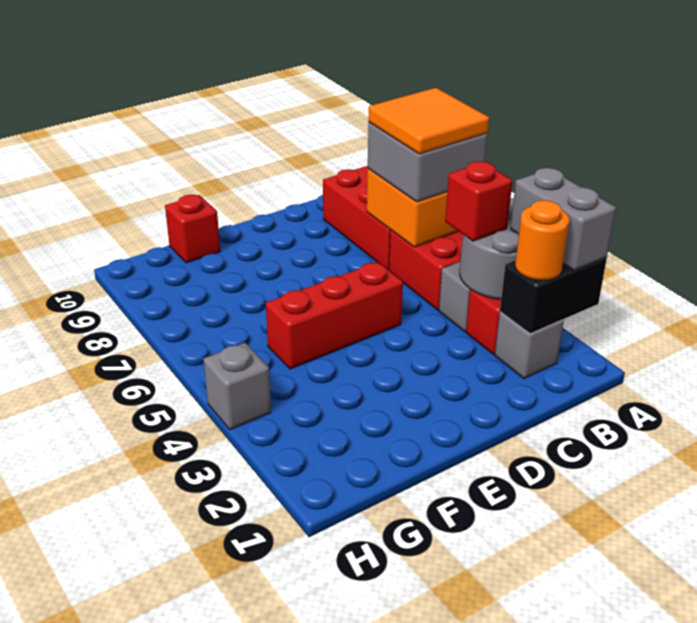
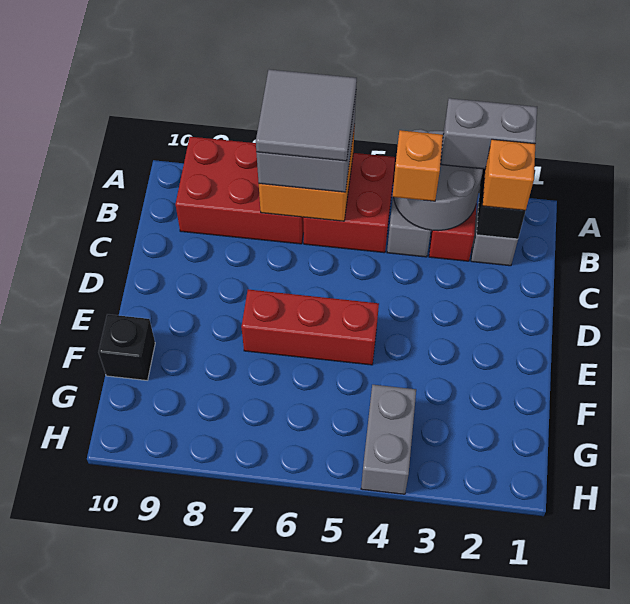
orange tile A6:B7 level 4 -> grey tile A6:B7 level 4
orange round brick B2 level 3 -> orange brick B2 level 3
red brick B4 level 3 -> orange brick B4 level 3
red brick D5:F5 level 1 -> red brick E5:E7 level 1
red brick F10 level 1 -> black brick F10 level 1
grey brick H4 level 1 -> grey brick G4:H4 level 1

